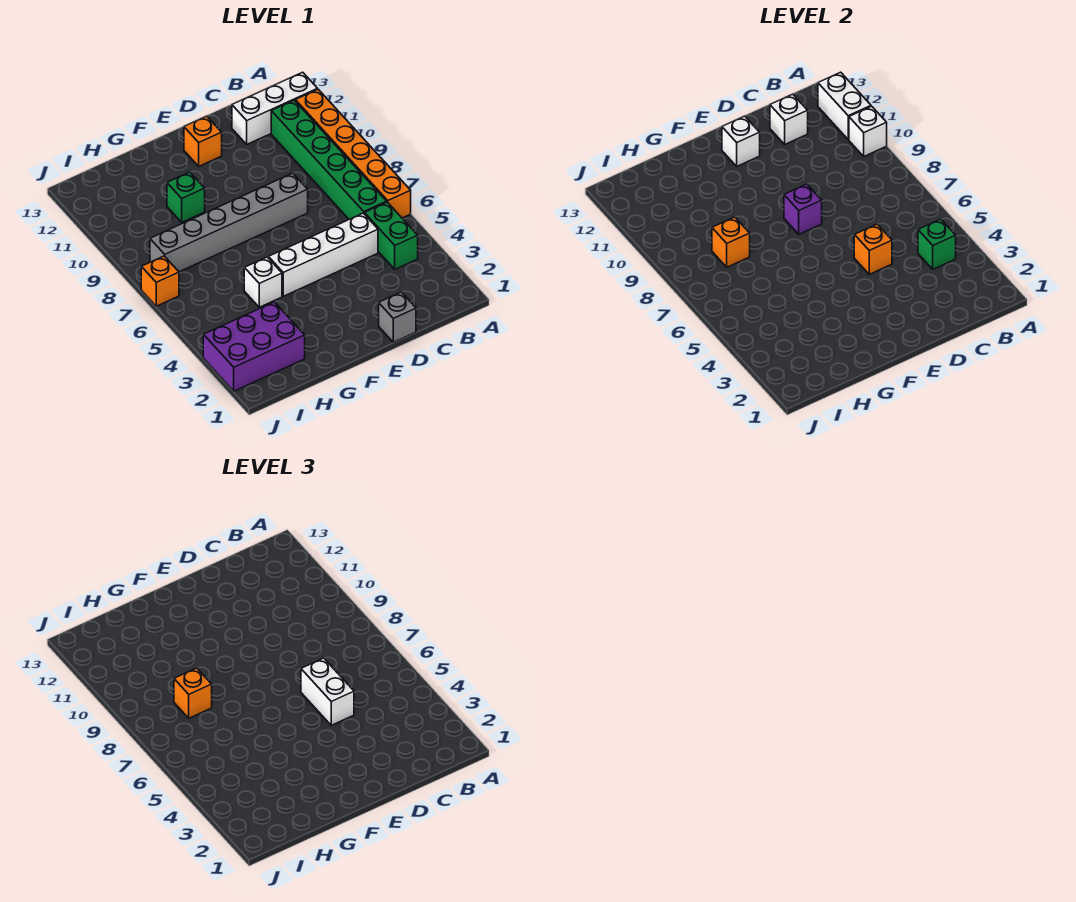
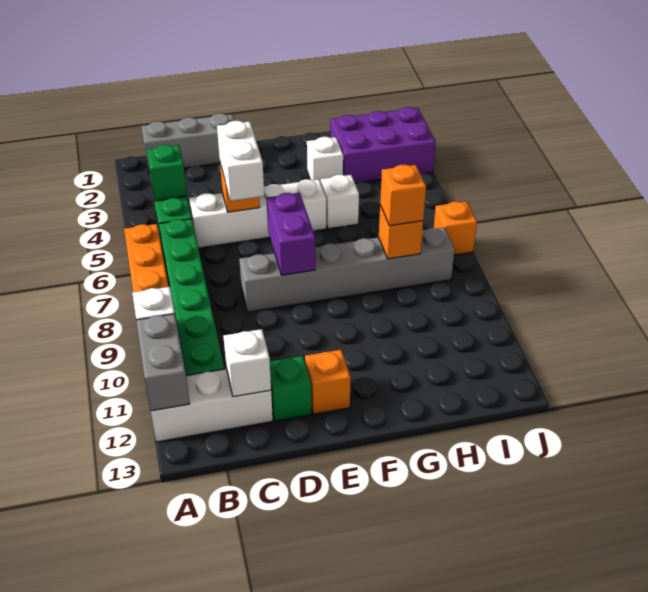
white brick A11:A12 level 2 -> grey brick A11:A12 level 2
grey brick D1 level 1 -> grey brick B1:D1 level 1
purple brick E8 level 2 -> purple brick E7:E8 level 2
white brick E12 level 2 -> white brick G3 level 1
green brick G10 level 1 -> green brick D12 level 1

